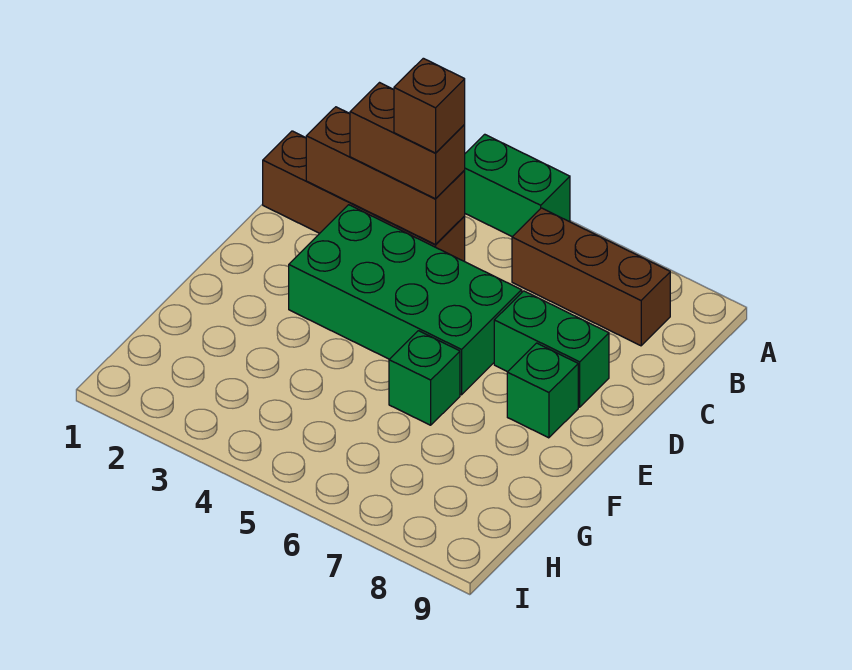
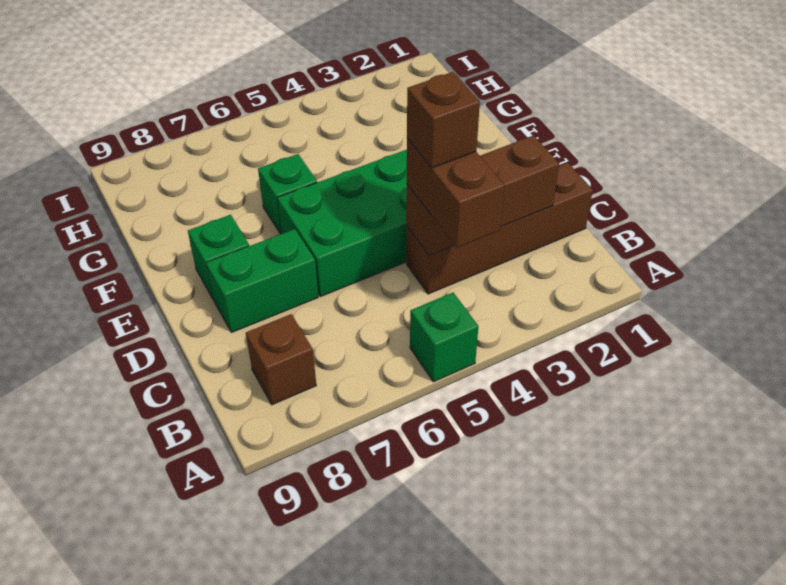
green brick A4:A5 level 1 -> green brick A5 level 1
brown brick B6:B8 level 1 -> brown brick B8 level 1
brown brick C3:C4 level 3 -> brown brick B4:C4 level 3

